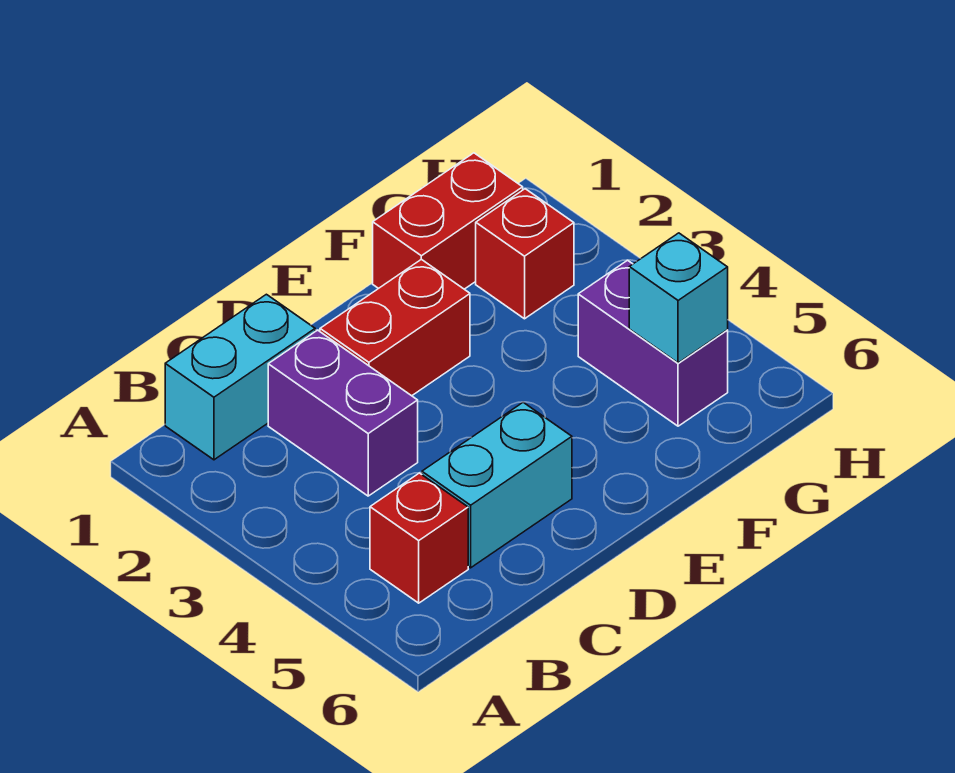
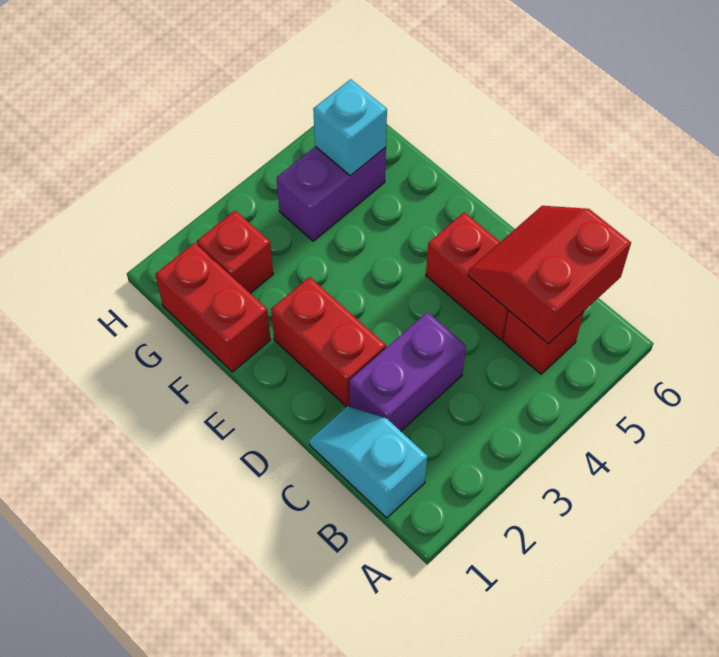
cyan brick B1:C1 level 1 -> cyan slope B1:C1 level 1 top B
none -> red slope B5:C6 level 2 top B
cyan brick C5:D5 level 1 -> red brick C5:D5 level 1

